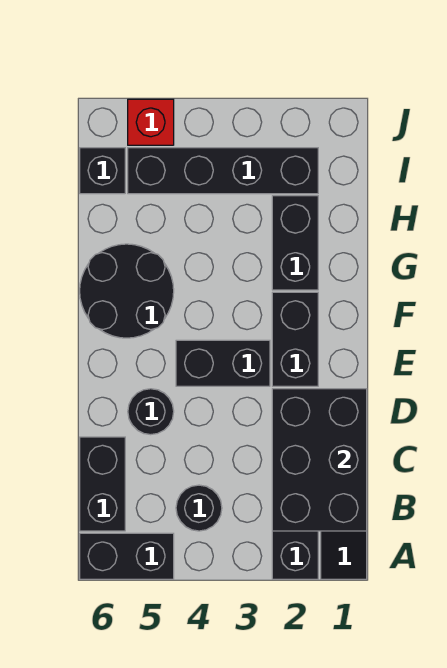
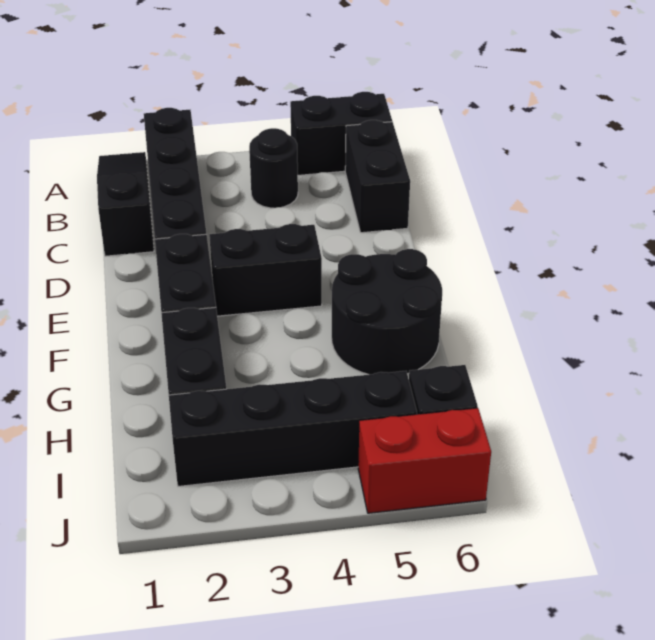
black brick B1:D2 level 2 -> none
black round brick D5 level 1 -> none
red brick J5 level 1 -> red brick J5:J6 level 1

